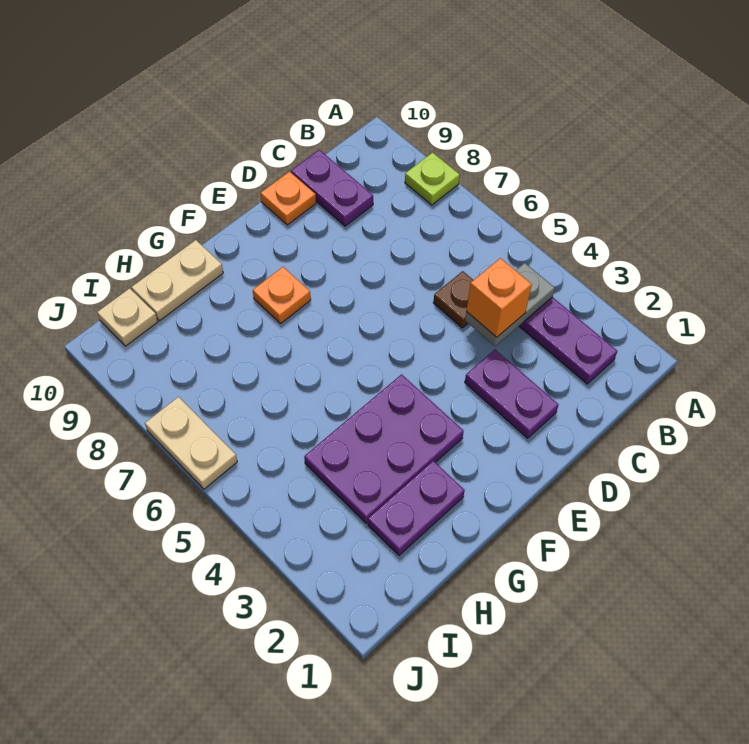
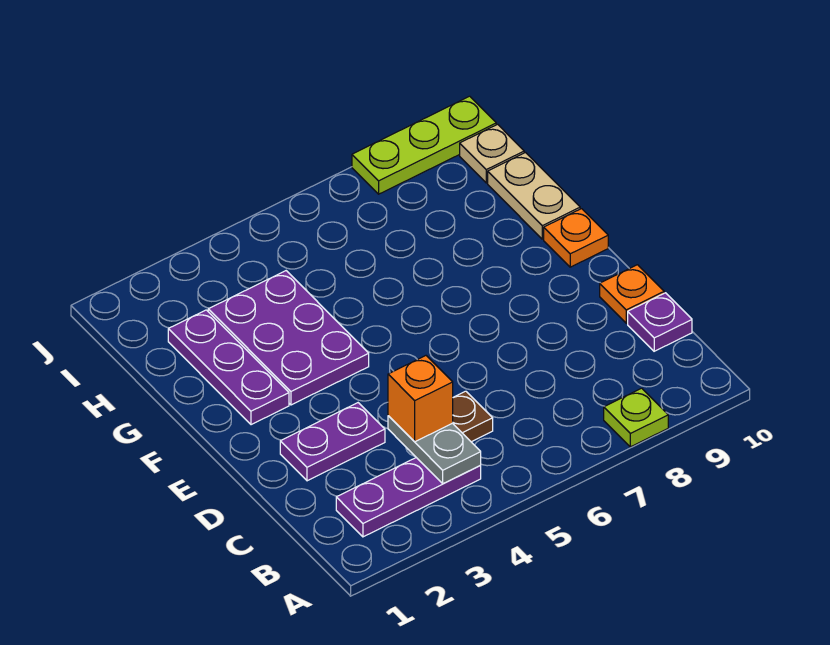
purple plate C9:C10 level 1 -> purple plate C10 level 1
orange plate F8 level 1 -> orange plate F10 level 1
purple plate G2:H2 level 1 -> purple plate F2:H2 level 1
tan plate J6:J7 level 1 -> none
none -> lime plate J8:J10 level 1

